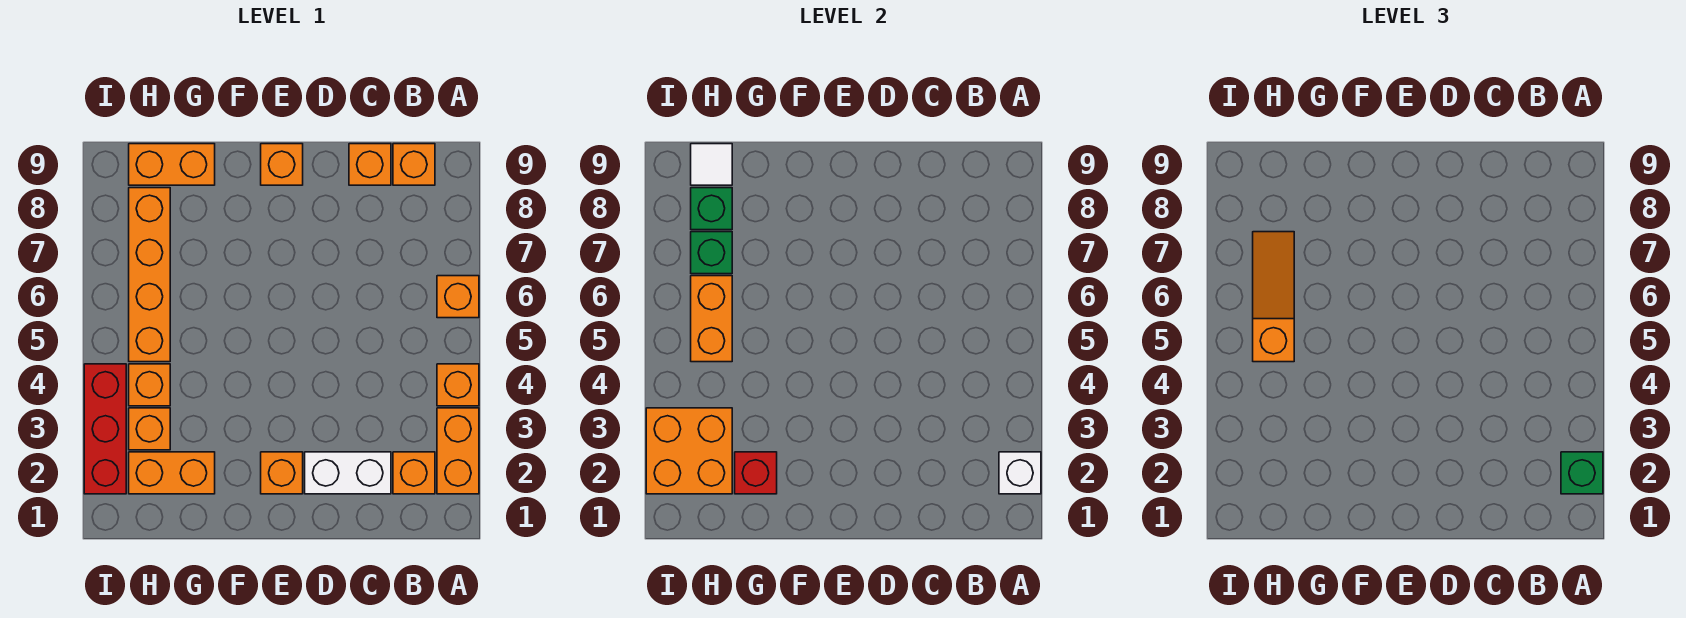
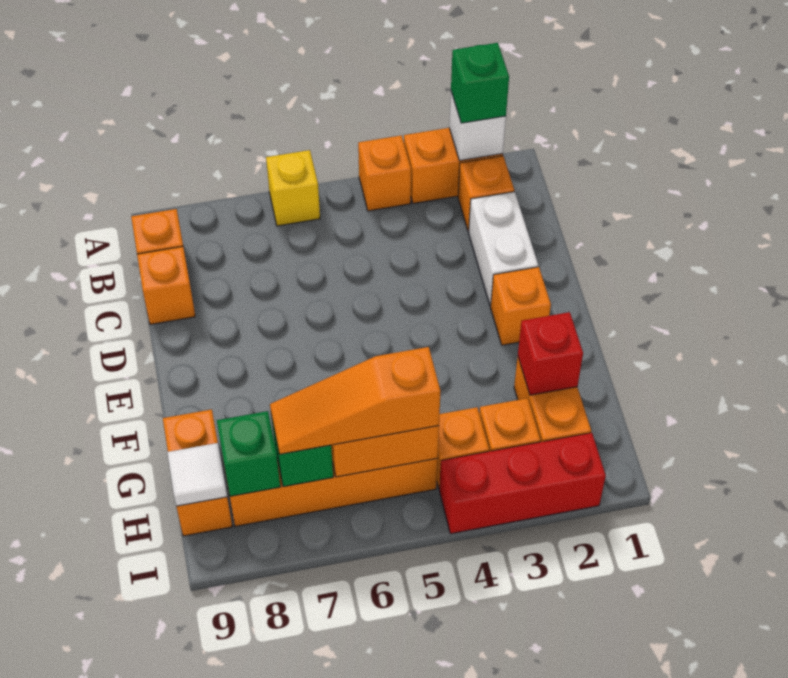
orange brick A6 level 1 -> yellow brick A6 level 1
orange brick E9 level 1 -> none
orange brick H2:I3 level 2 -> none

